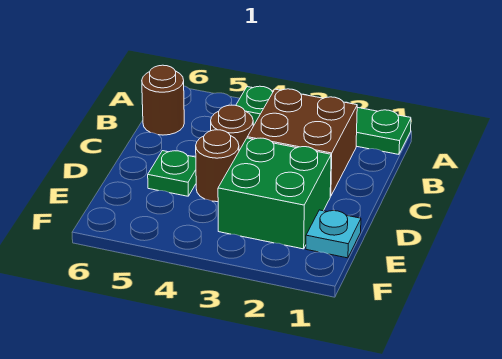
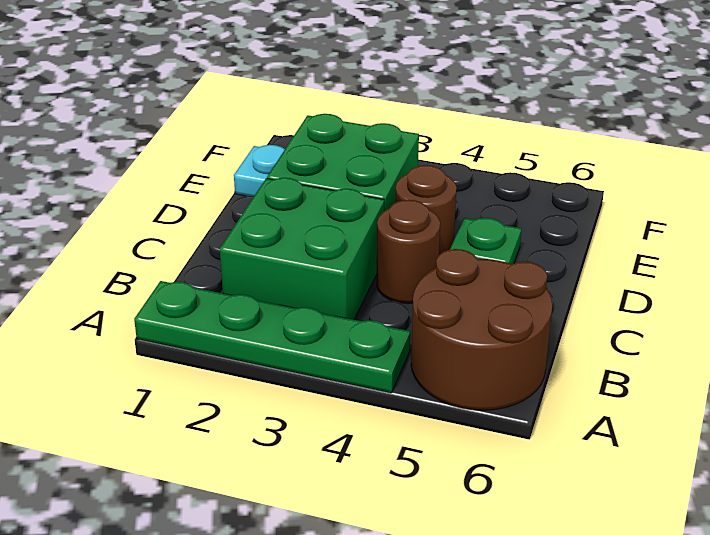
brown brick B2:C3 level 1 -> green brick B2:C3 level 1
brown round brick B6 level 1 -> brown round brick A5:B6 level 1

